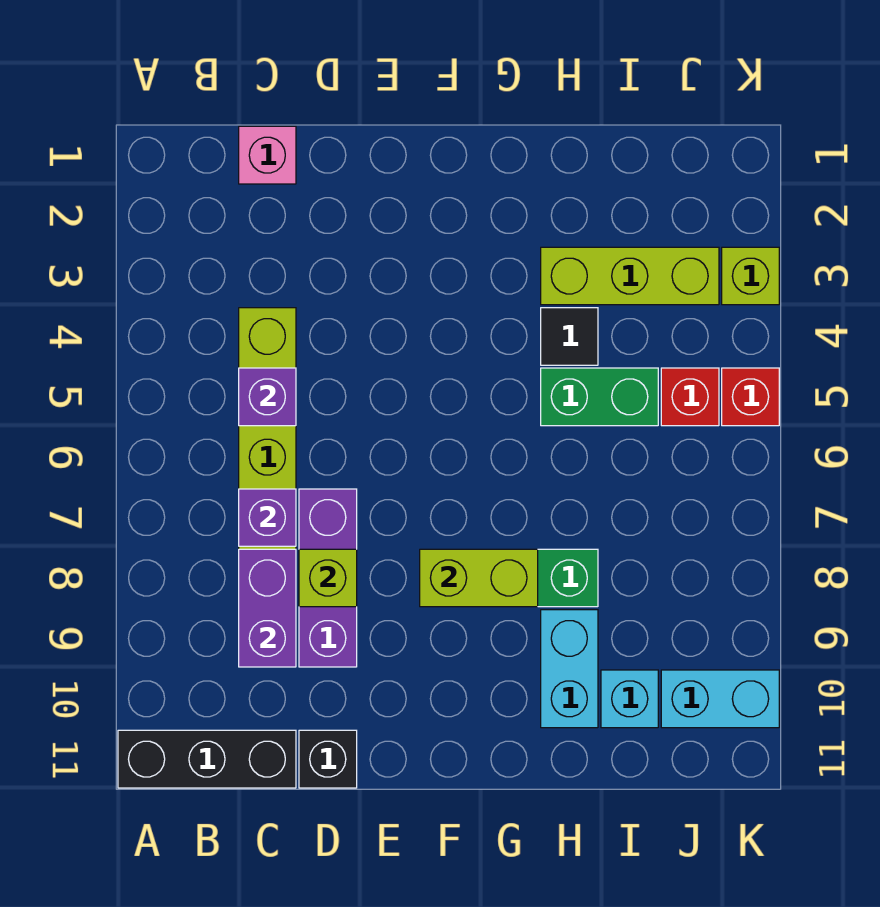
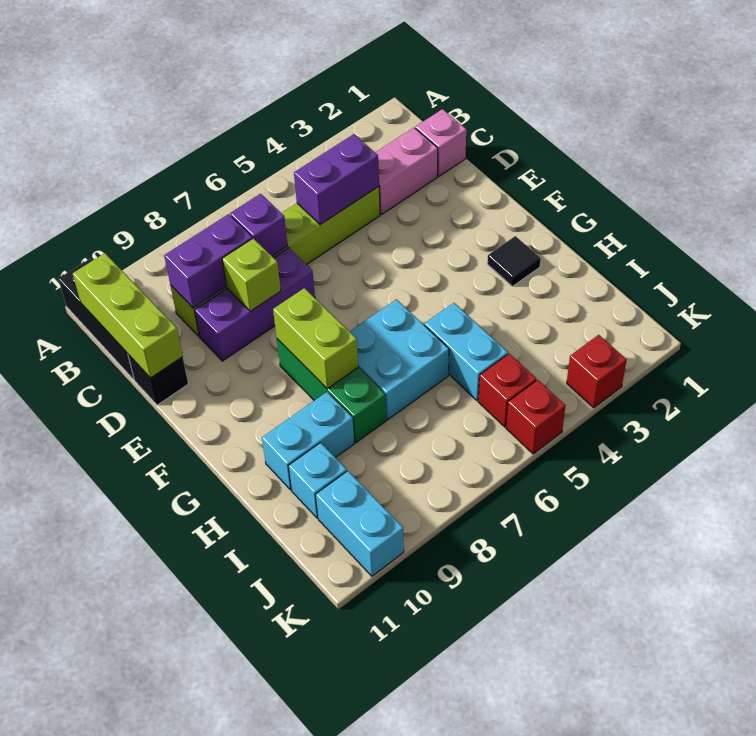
none -> pink brick C2:C3 level 1
purple brick C5 level 2 -> purple brick C4:C5 level 2
none -> cyan brick G6:H7 level 1
lime brick H3:J3 level 1 -> lime brick B11:D11 level 2
black tile H4 level 1 -> black tile G2 level 1
green brick H5:I5 level 1 -> cyan brick H5:I5 level 1
lime brick K3 level 1 -> red brick K3 level 1

